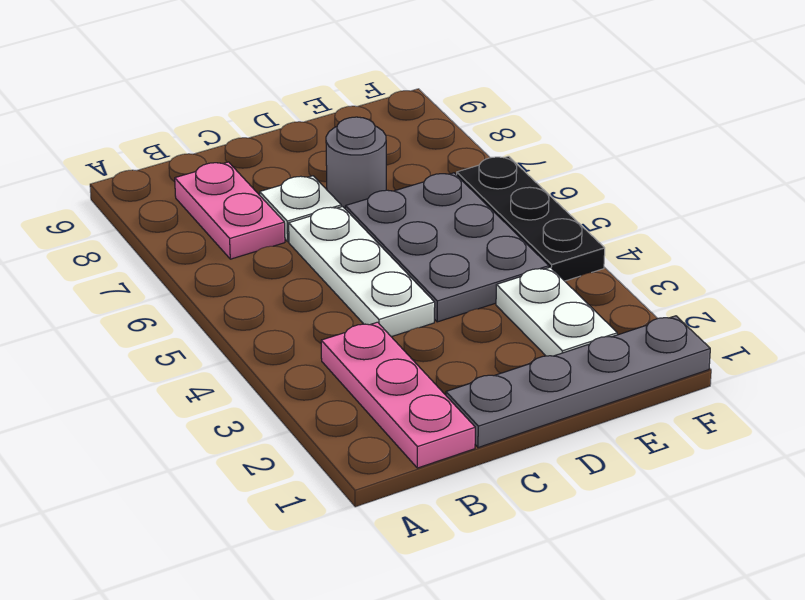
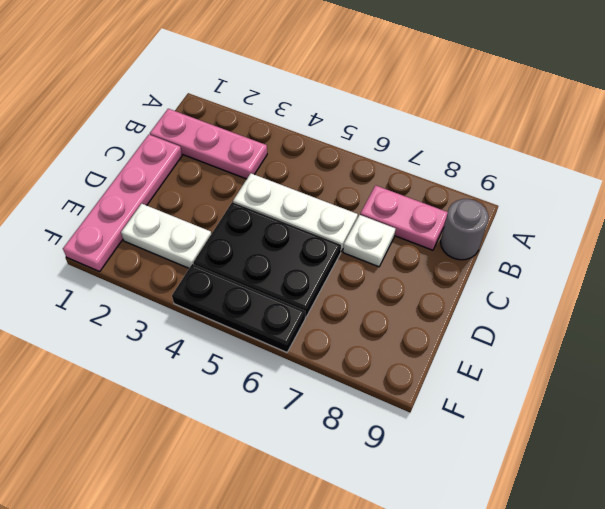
grey plate C1:F1 level 1 -> pink plate C1:F1 level 1
grey plate D4:E6 level 1 -> black plate D4:E6 level 1
grey round brick D7 level 1 -> grey round brick B9 level 1

